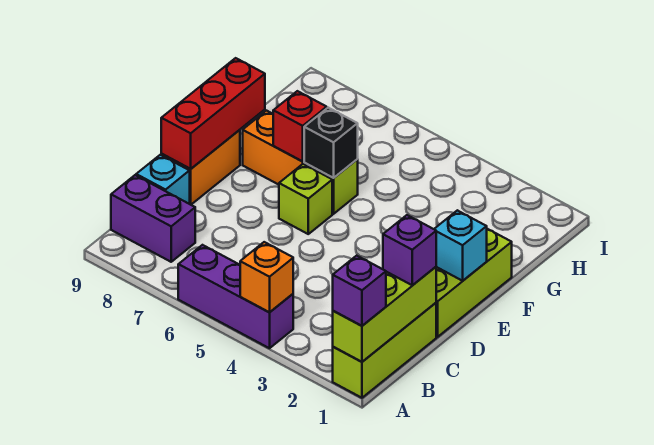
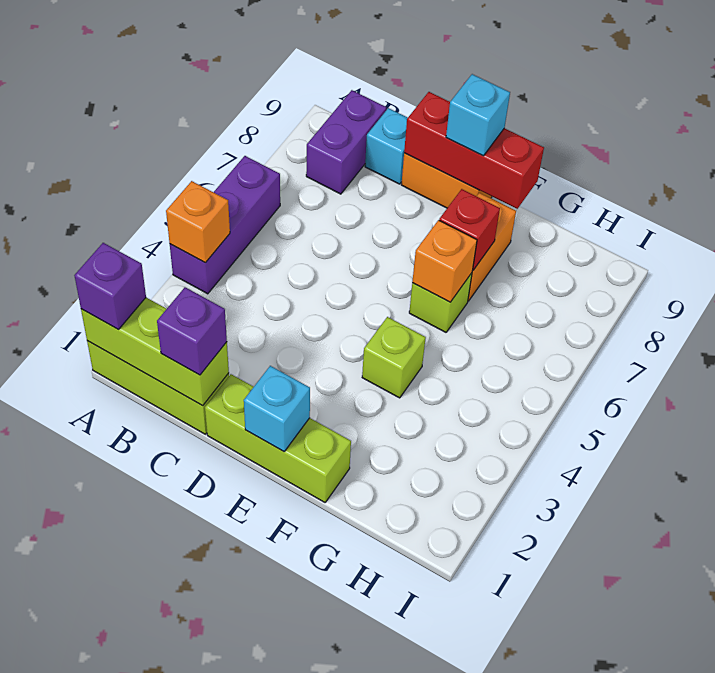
lime brick E6 level 1 -> lime brick F4 level 1
none -> cyan brick E9 level 3
black brick F6 level 2 -> orange brick F6 level 2

